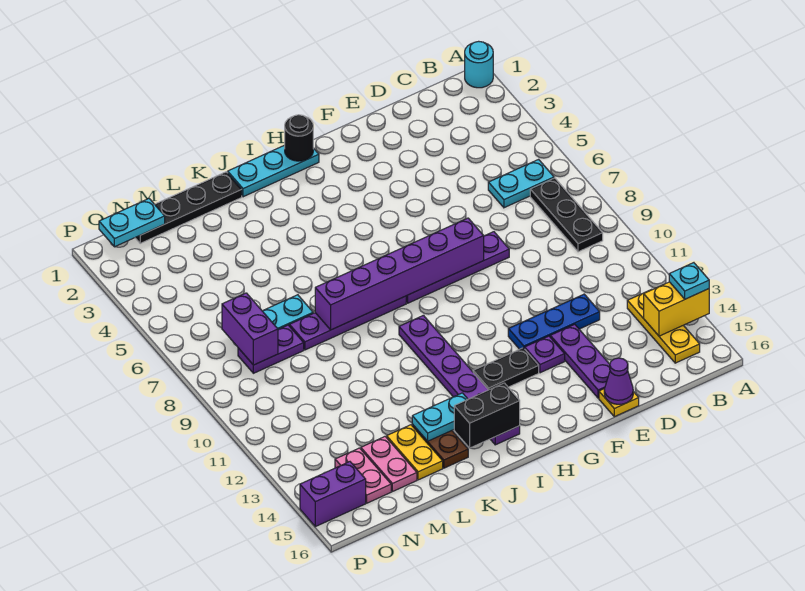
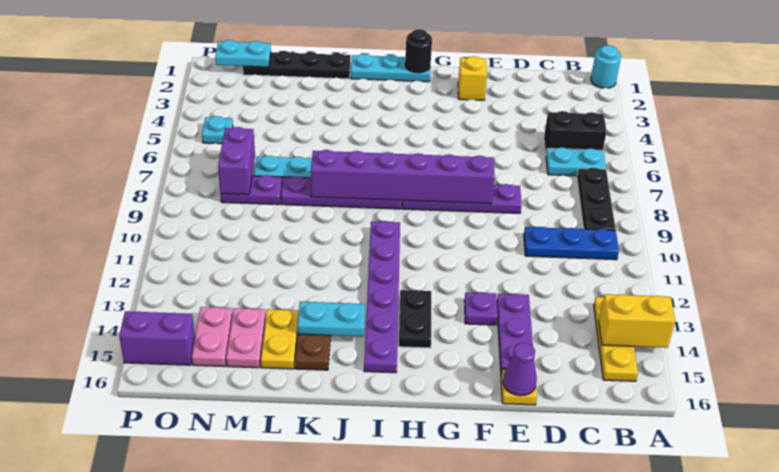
cyan plate A14 level 3 -> cyan plate O5 level 1
blue plate D12:F12 level 1 -> blue plate B10:D10 level 1
none -> yellow brick F2 level 1
black plate G13:H13 level 1 -> black plate H13:H14 level 1
black brick I15:J15 level 2 -> black brick B5:C5 level 1

